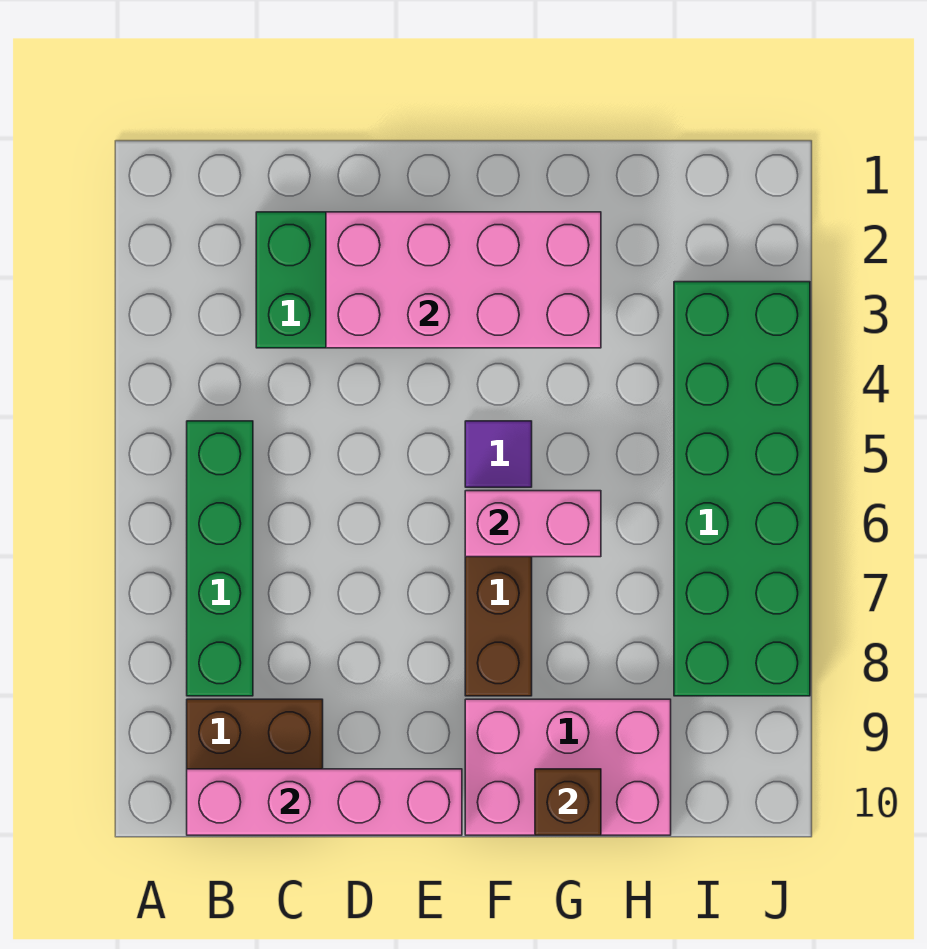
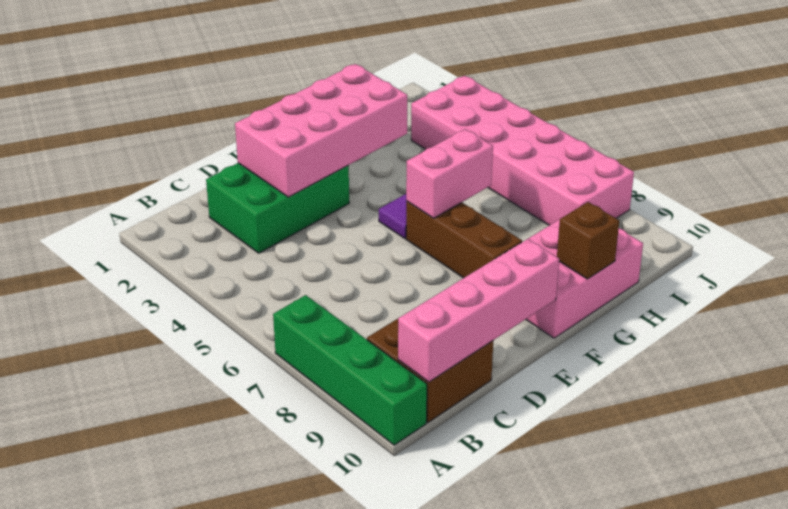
green brick B5:B8 level 1 -> green brick A7:A10 level 1
green brick I3:J8 level 1 -> pink brick I3:J8 level 1

